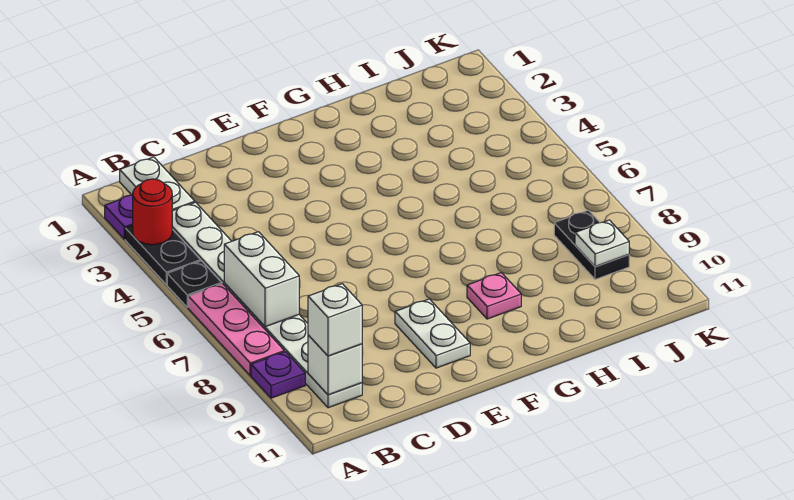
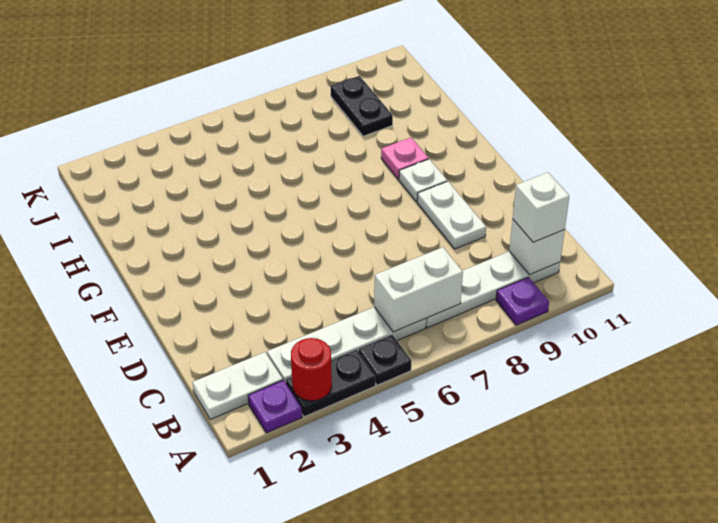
pink plate A6:A8 level 1 -> none
white plate E9:E10 level 1 -> white plate D9:E9 level 1
black plate J8:J9 level 1 -> black plate I9:J9 level 1
white plate J9 level 2 -> white plate F9 level 1

